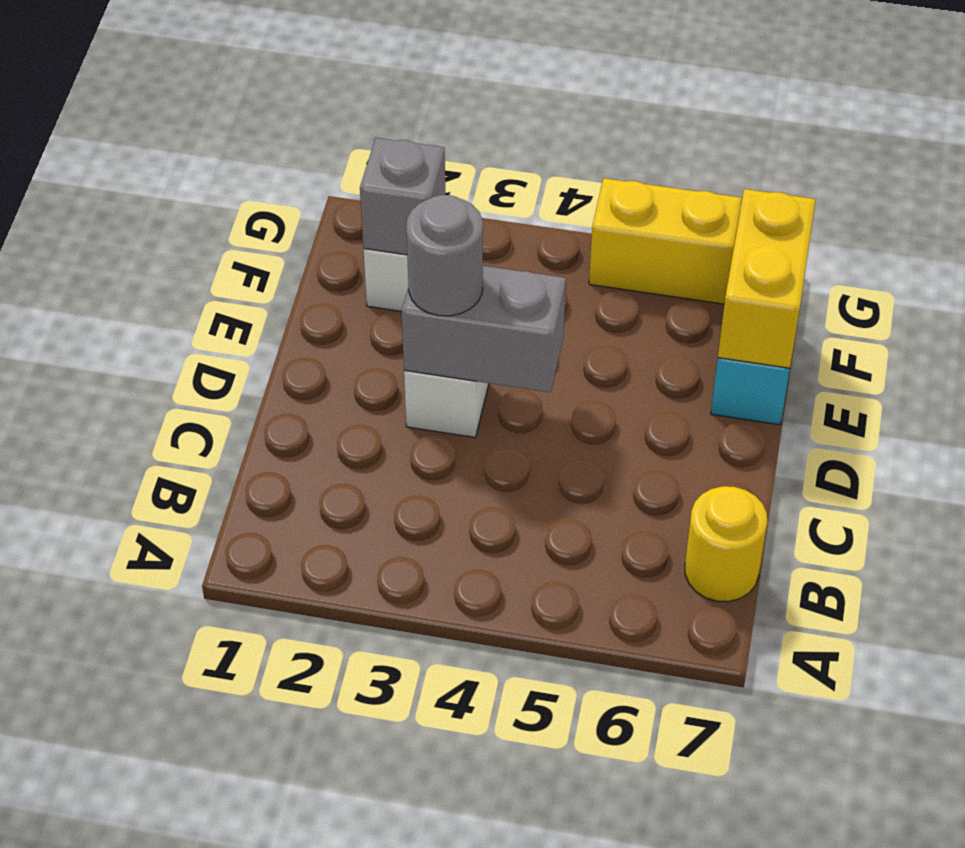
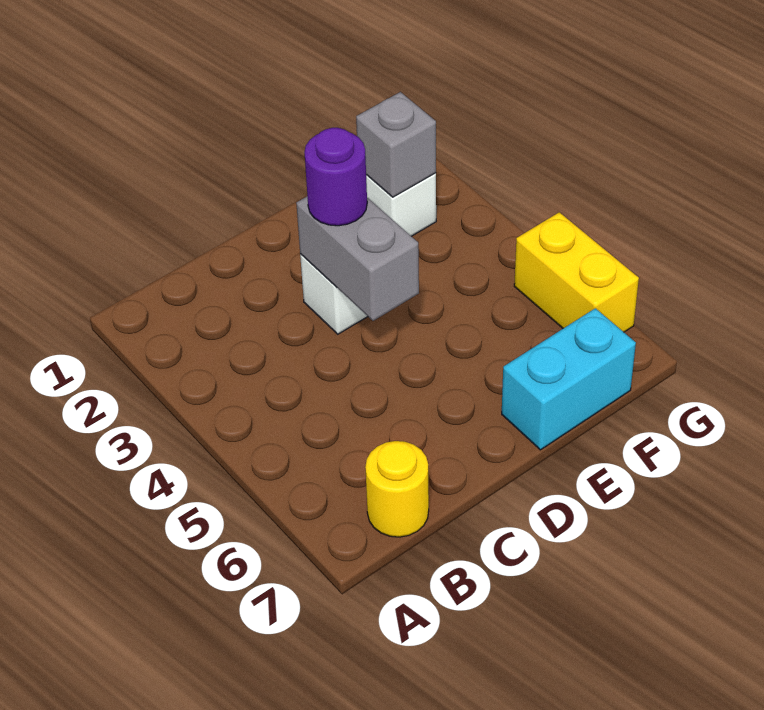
grey round brick D3 level 3 -> purple round brick D3 level 3
yellow brick E7:F7 level 2 -> none

